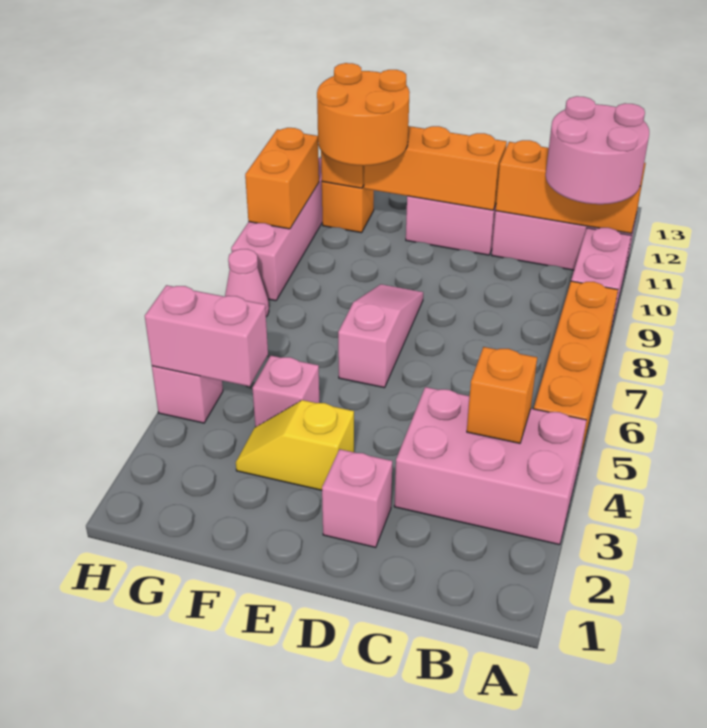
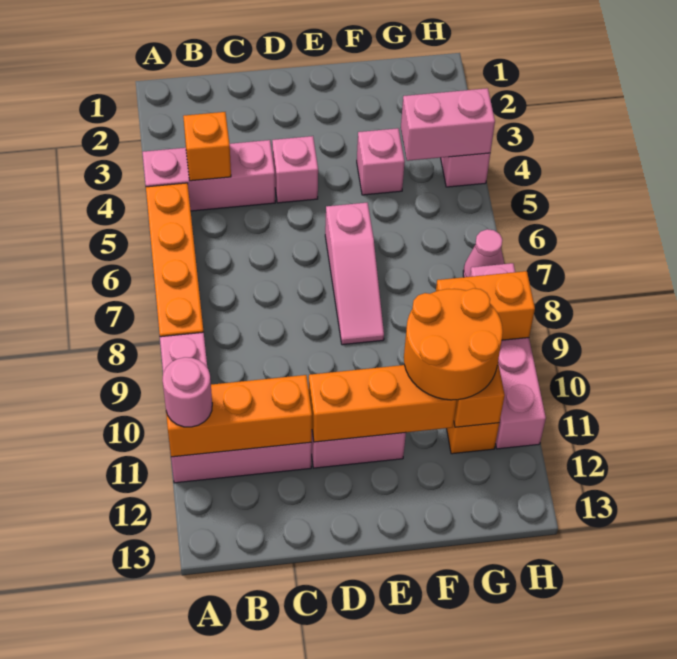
pink brick A3:C4 level 1 -> pink brick A4:C4 level 1
pink round brick A10:B11 level 3 -> pink round brick A11 level 3
pink brick D2 level 1 -> pink brick D4 level 1
yellow slope E3:F3 level 1 top E -> none
orange brick H9:H10 level 2 -> orange brick G9:H9 level 2

